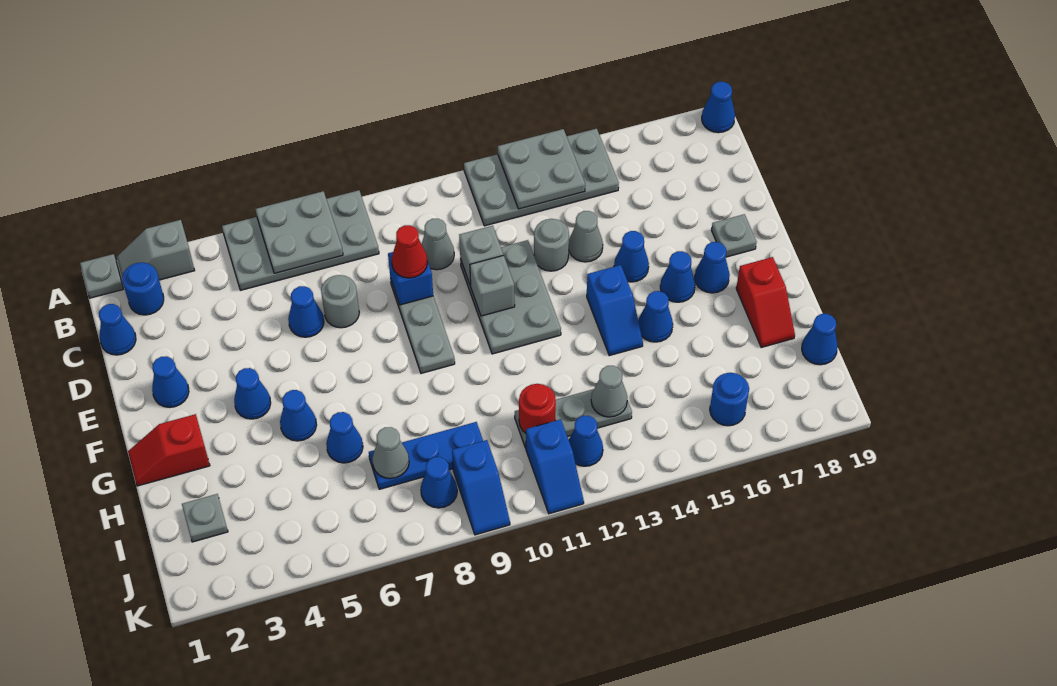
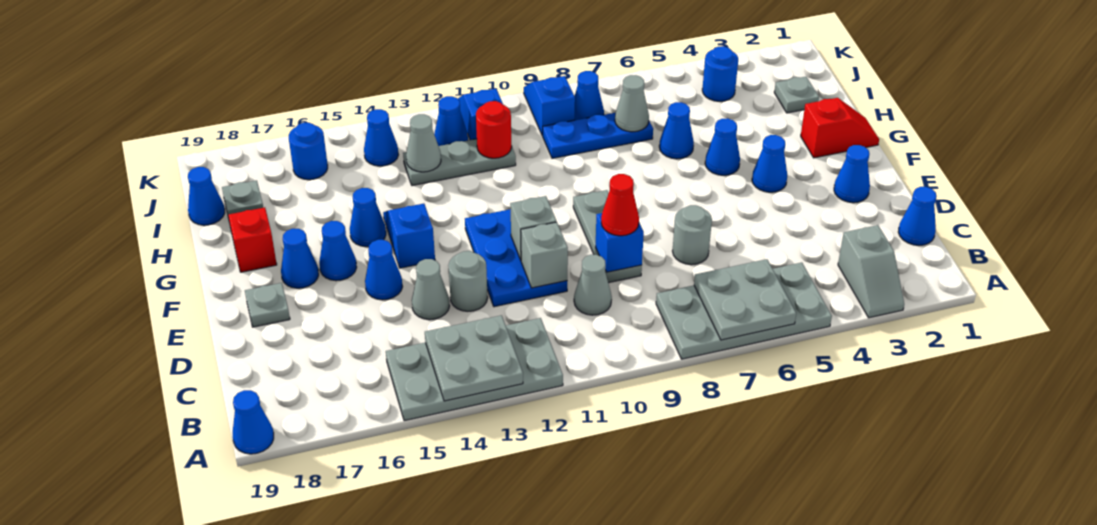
grey plate A1 level 1 -> grey plate I18 level 1
grey slope A2:A3 level 1 top 3 -> grey slope A3:B3 level 1 top B
blue round brick B2 level 1 -> blue round brick J4 level 1
blue cone D6 level 1 -> blue cone J14 level 1
grey plate D11:F12 level 1 -> blue plate D11:F12 level 1

